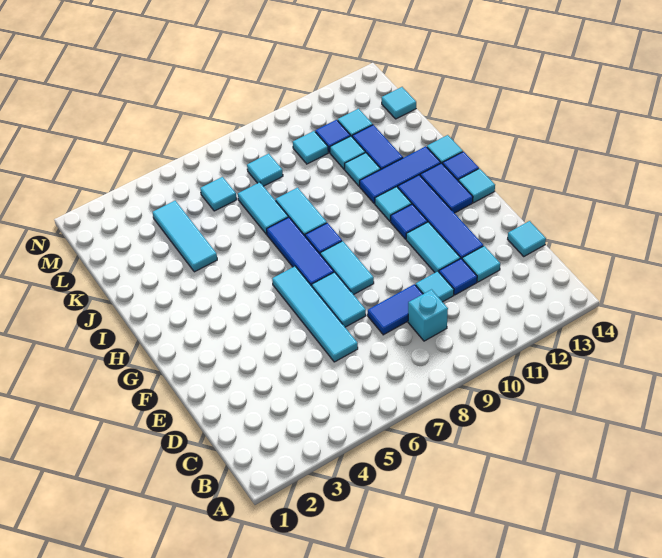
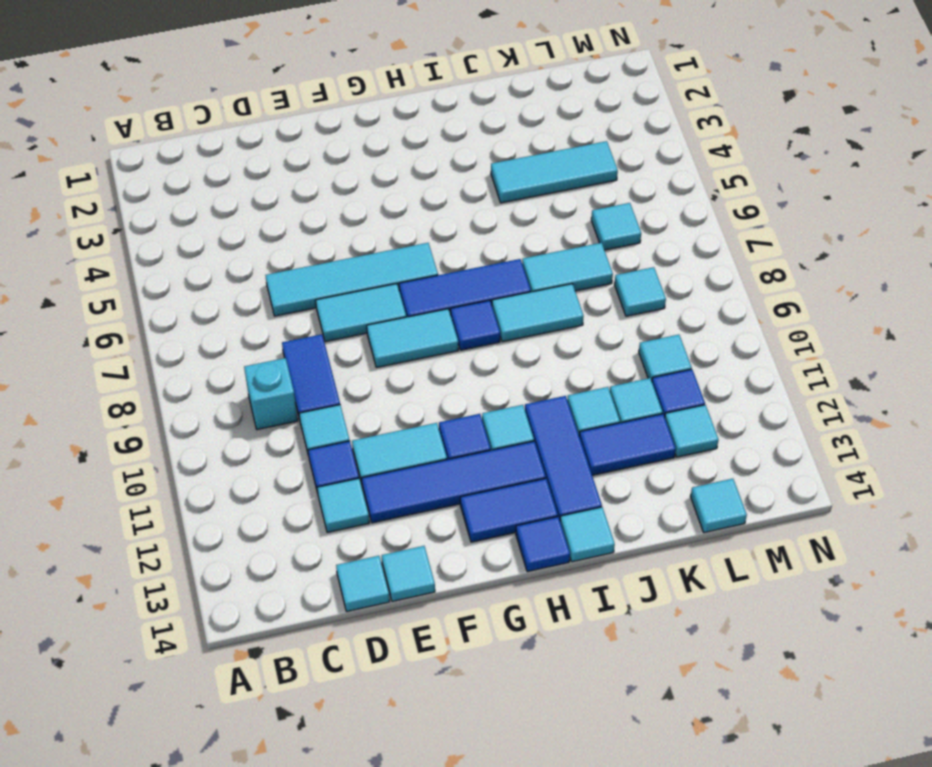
cyan tile G14 level 1 -> cyan tile E14 level 1

